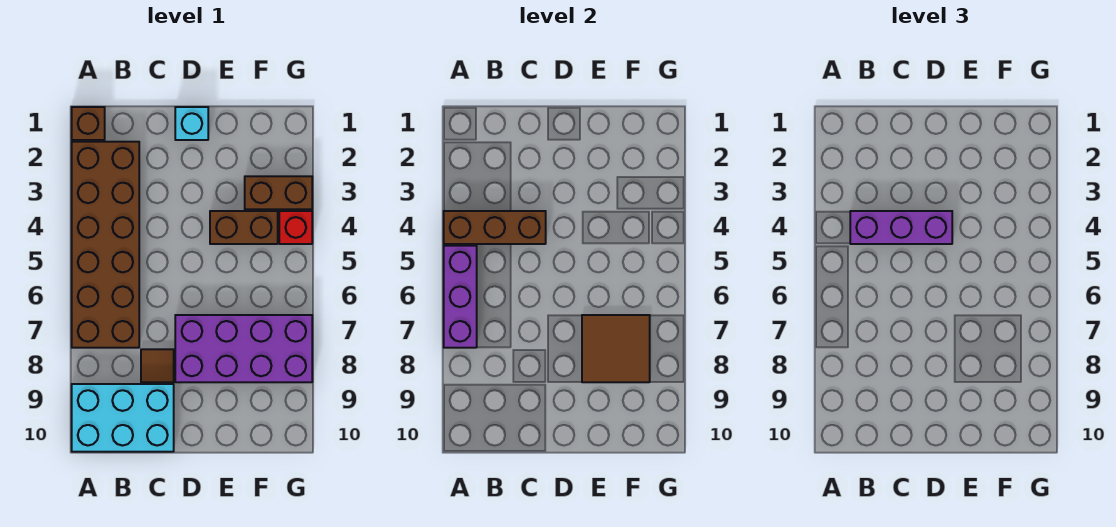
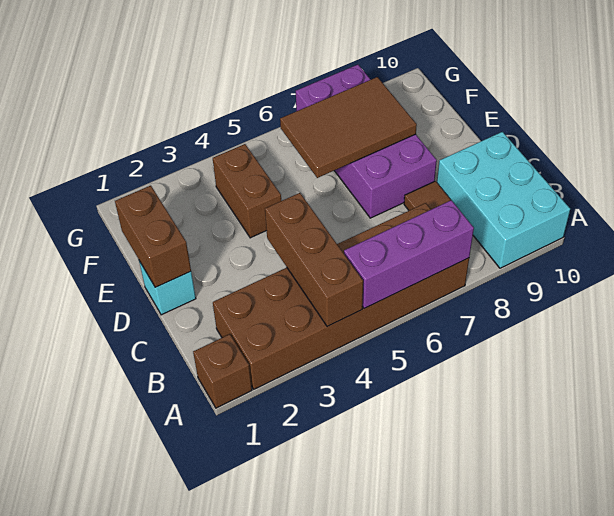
purple brick B4:D4 level 3 -> none
brown tile E7:F8 level 2 -> brown tile E6:F8 level 2
brown brick F3:G3 level 1 -> brown brick D1:E1 level 2
red brick G4 level 1 -> none

